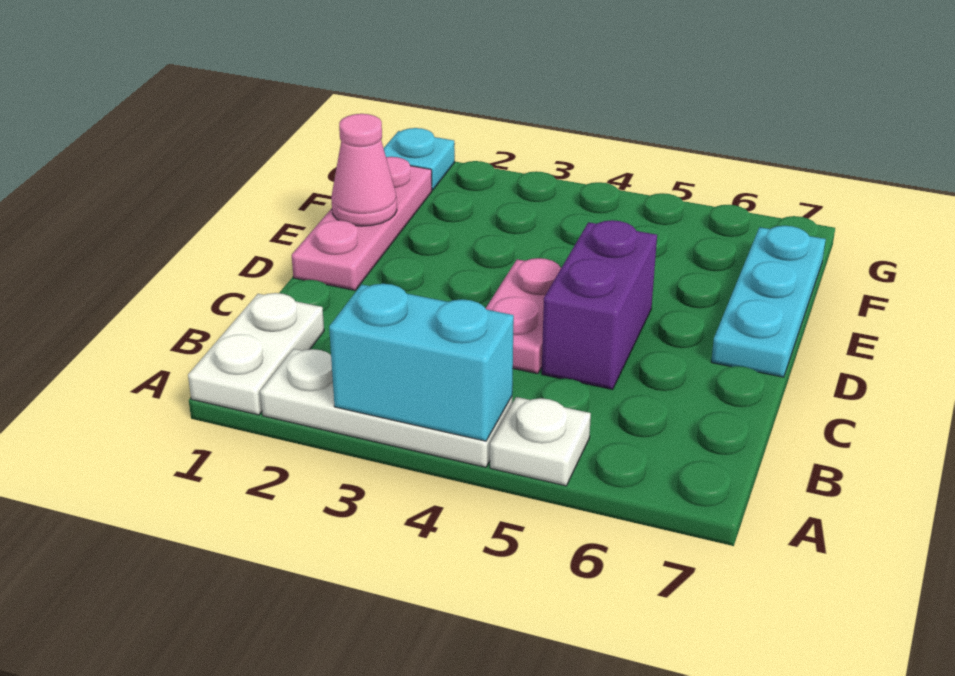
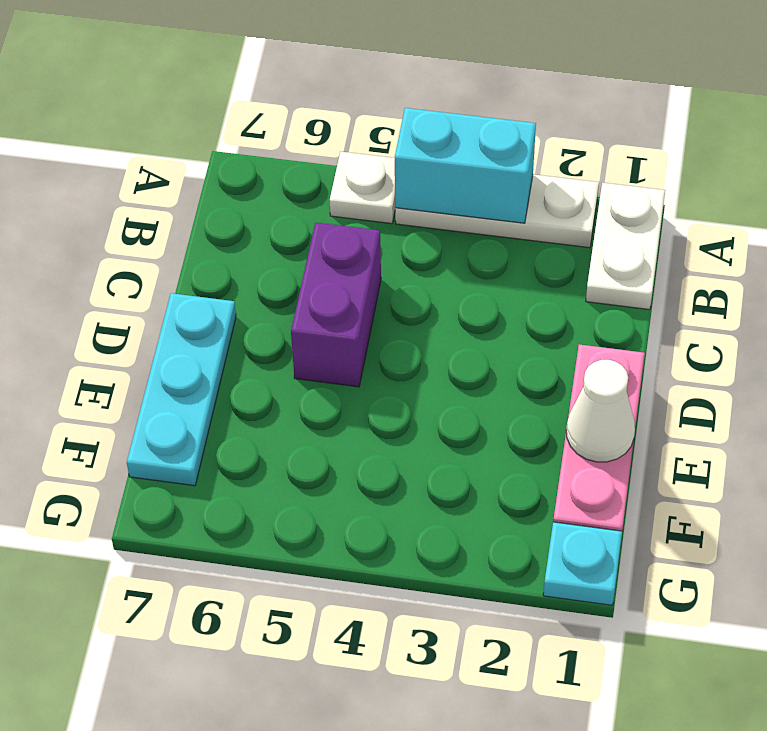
pink plate C4:D4 level 1 -> none
pink cone E1 level 2 -> white cone E1 level 2

